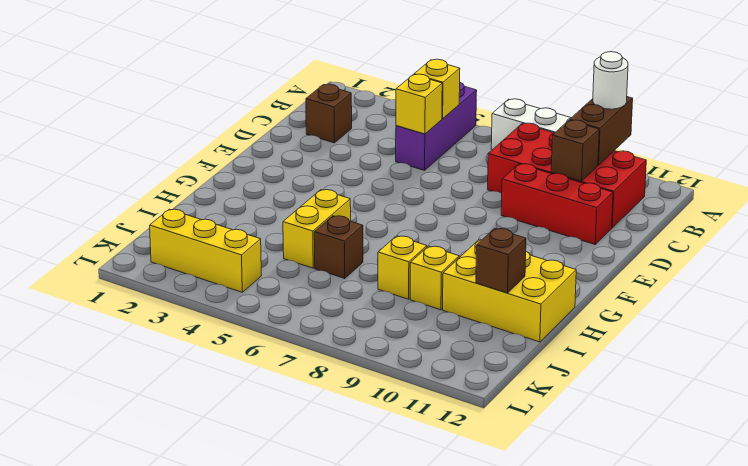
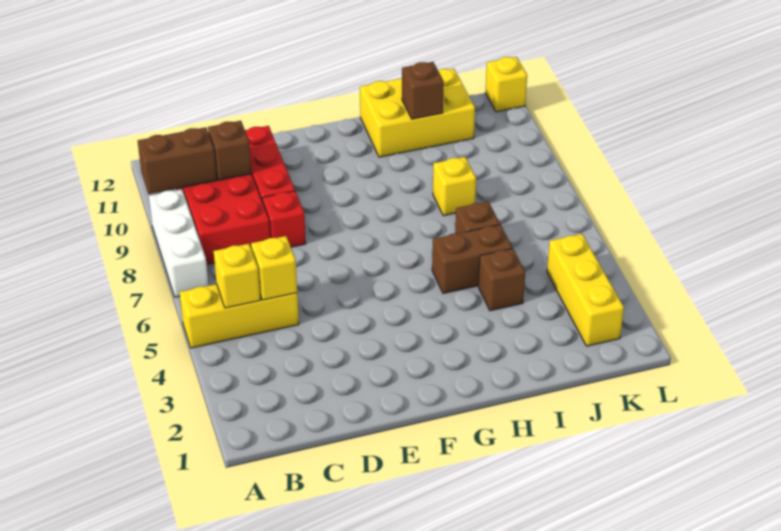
purple brick A5:C5 level 1 -> yellow brick A5:C5 level 1
white round brick A10 level 3 -> none
brown brick C2 level 1 -> brown brick I4 level 1
none -> red brick D8 level 1
yellow brick H5:I5 level 1 -> brown brick H5:I5 level 1
yellow brick H10:I12 level 1 -> yellow brick H11:J12 level 1
yellow brick I9 level 1 -> yellow brick L12 level 1

